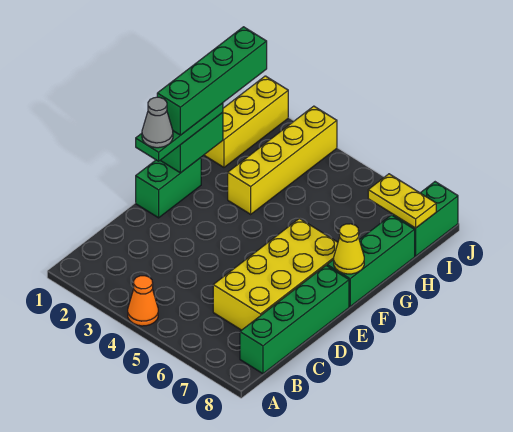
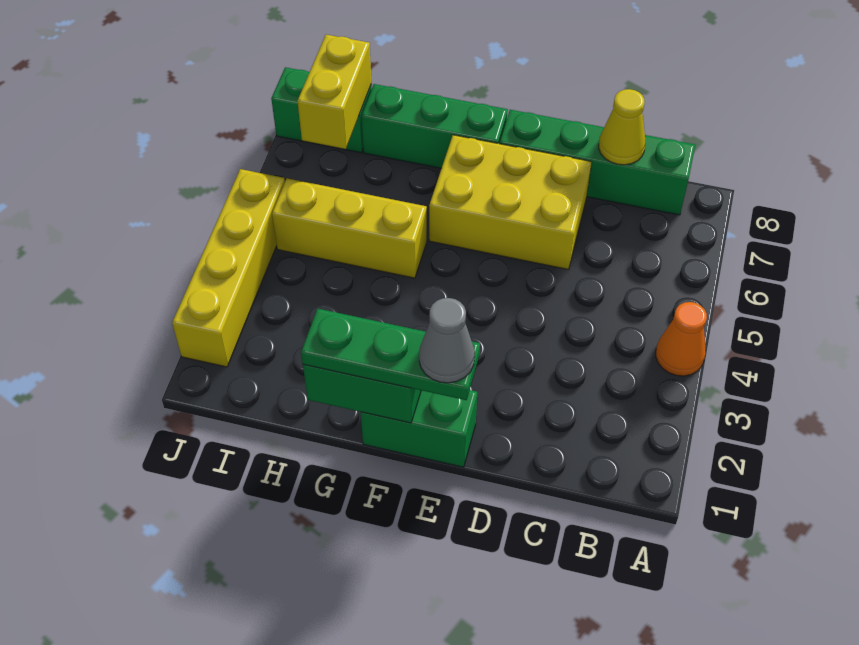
yellow brick C6:F7 level 1 -> yellow brick D6:F7 level 1
green brick F1:I1 level 4 -> none
yellow cone F8 level 2 -> yellow cone C8 level 2
yellow brick G3:J3 level 1 -> yellow brick J2:J5 level 1
yellow brick H1:J1 level 1 -> yellow brick G5:I5 level 1
yellow plate I7:I8 level 2 -> yellow brick I7:I8 level 2

